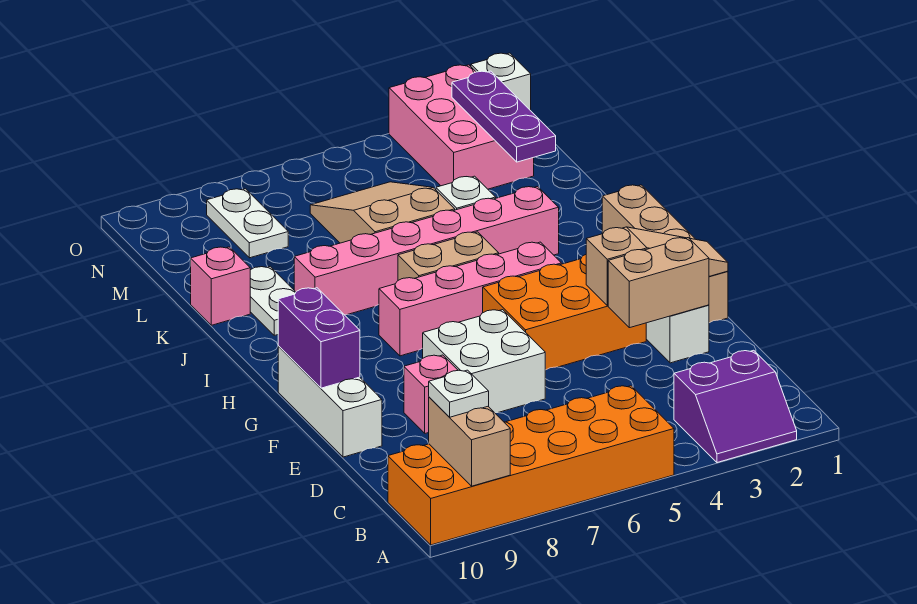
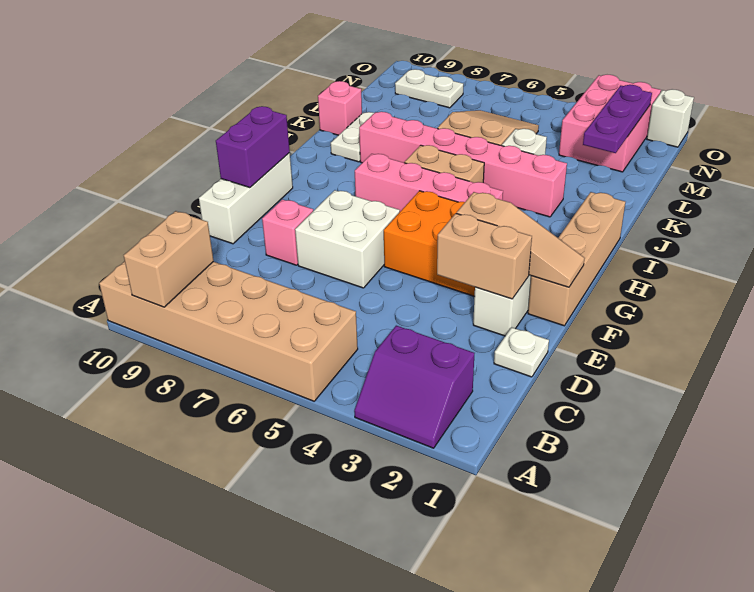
orange brick A5:B10 level 1 -> tan brick A5:B10 level 1
white plate B9 level 3 -> white plate D1 level 1
white plate M8:N8 level 1 -> white plate N8:N9 level 1

